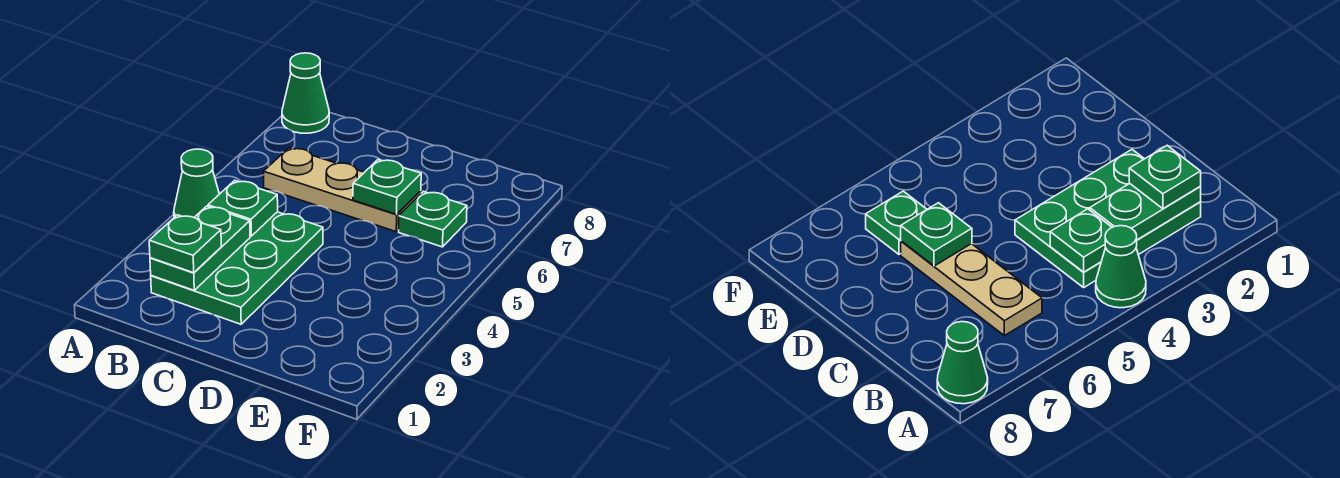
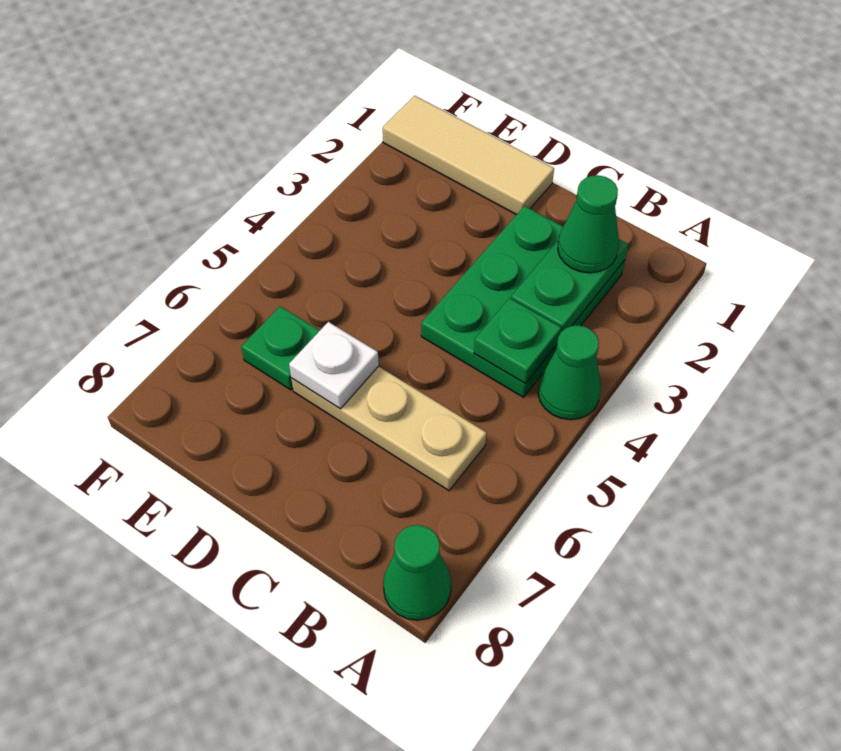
green plate B2 level 3 -> green cone B2 level 3
none -> tan tile D1:F1 level 1
green plate D6 level 2 -> white plate D6 level 2

